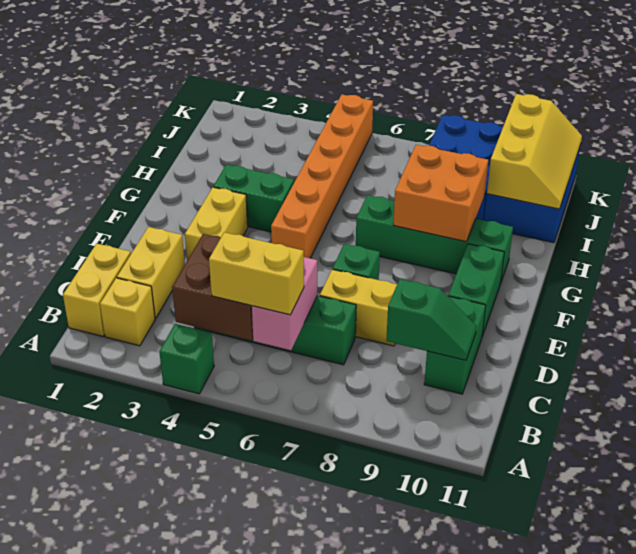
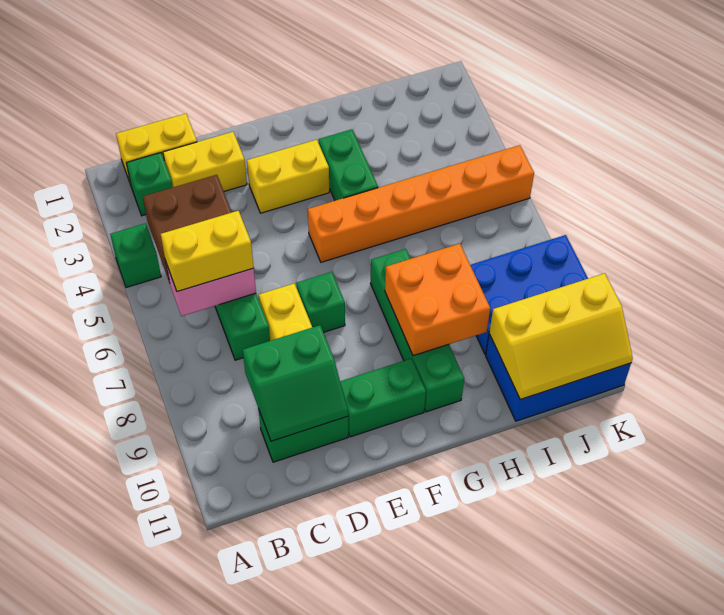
yellow brick B2 level 1 -> green brick B2 level 1
yellow brick B5:B6 level 3 -> yellow brick B6:C6 level 3
green slope C9:C10 level 2 top 9 -> green slope C9:D10 level 2 top 9

